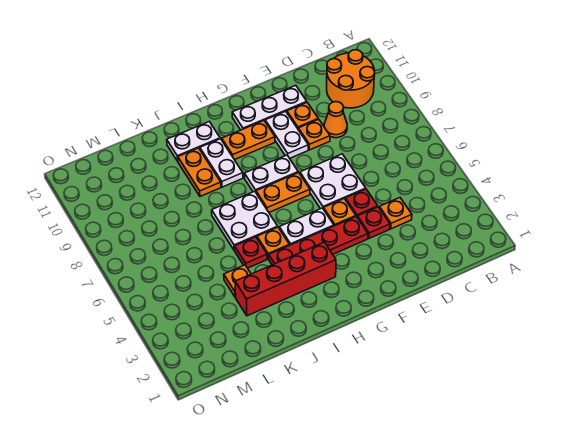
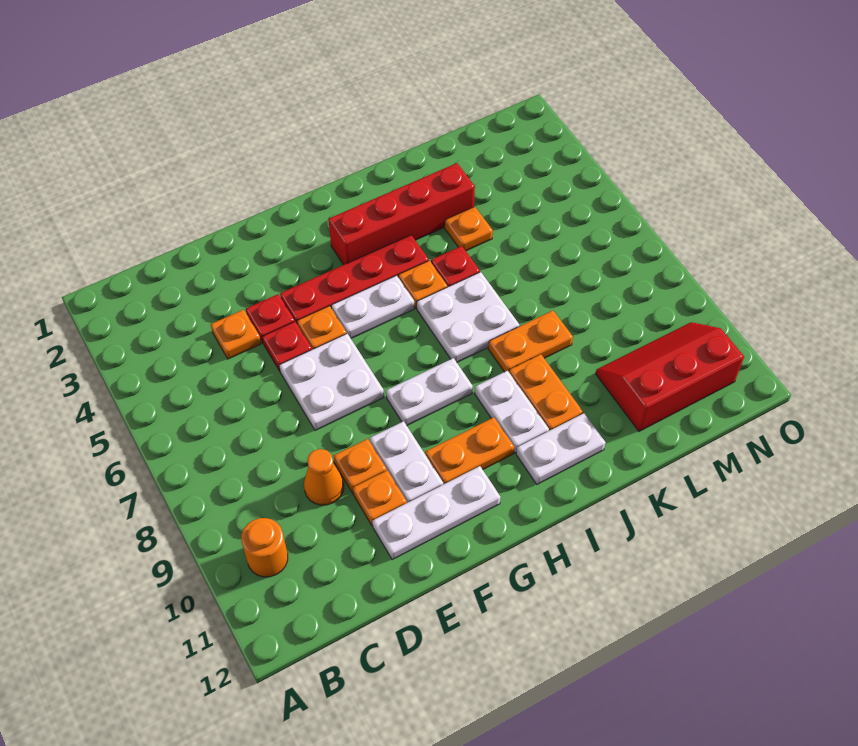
orange round brick B10:C11 level 1 -> orange round brick B10 level 1
orange plate G7:H7 level 1 -> orange plate J8:K8 level 1
none -> red slope L10:N11 level 1 top 11

